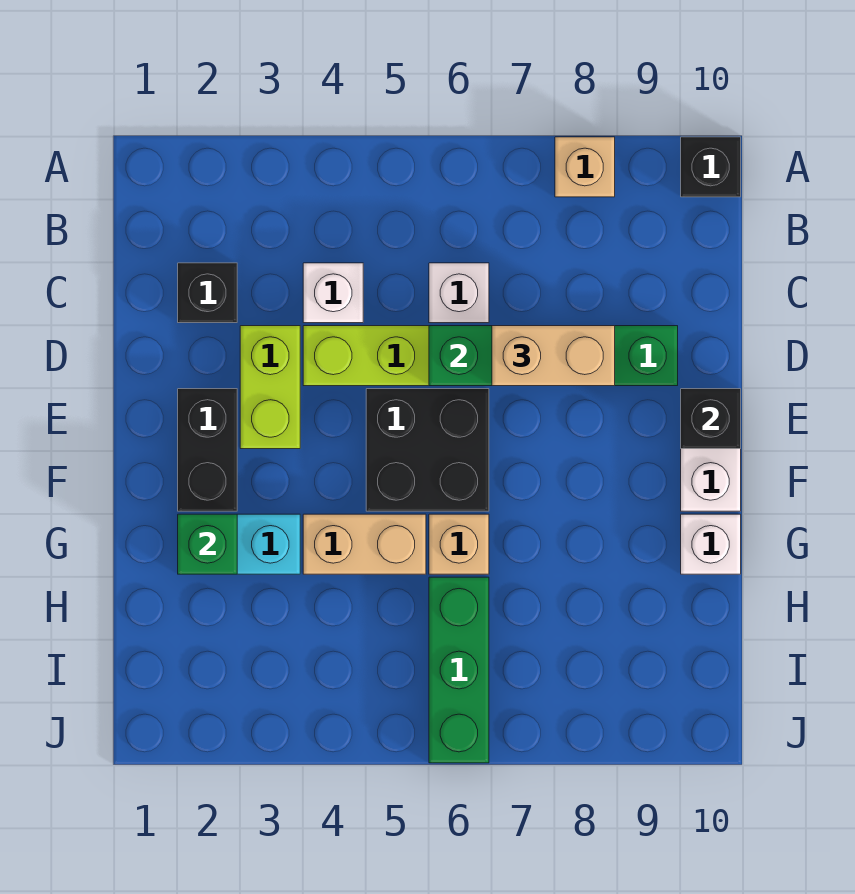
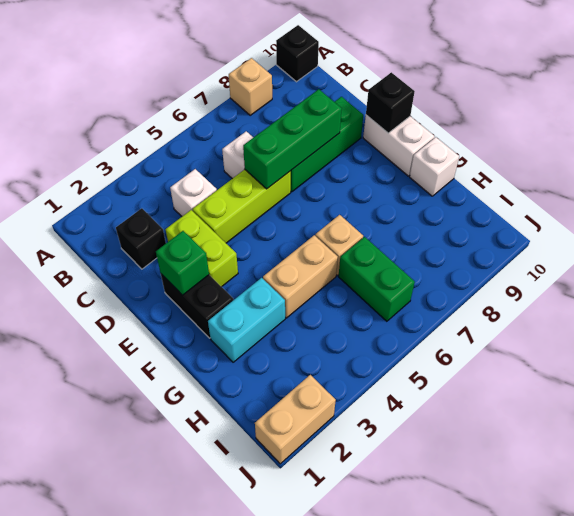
tan brick D7:D8 level 3 -> tan brick J1:J2 level 1
black brick E5:F6 level 1 -> none
green brick G2 level 2 -> green brick E2 level 2
green brick H6:J6 level 1 -> green brick H6:I6 level 1

